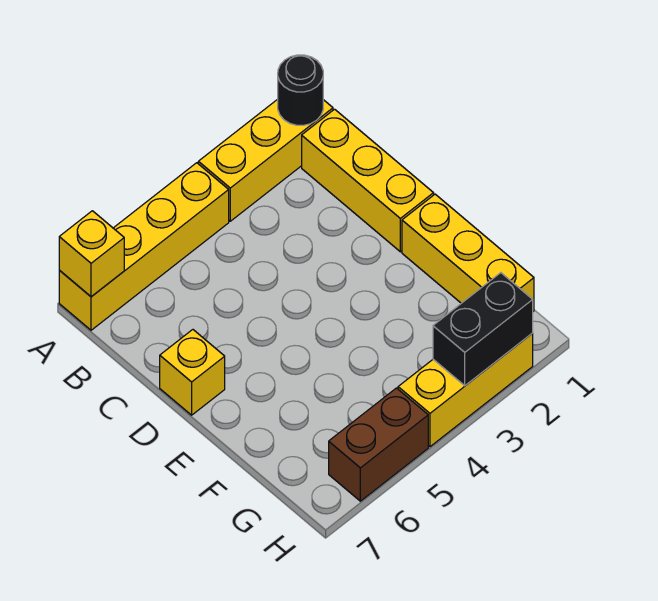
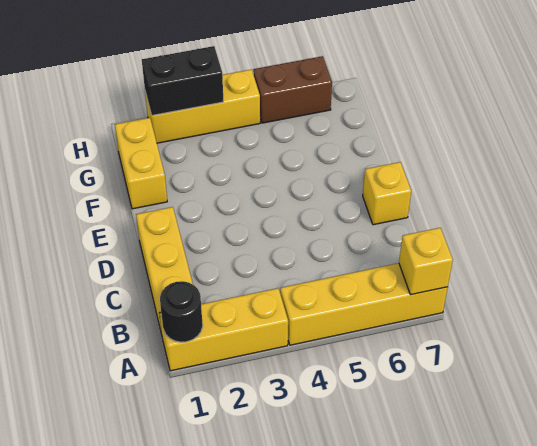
yellow brick E1:G1 level 1 -> yellow brick F1:G1 level 1

